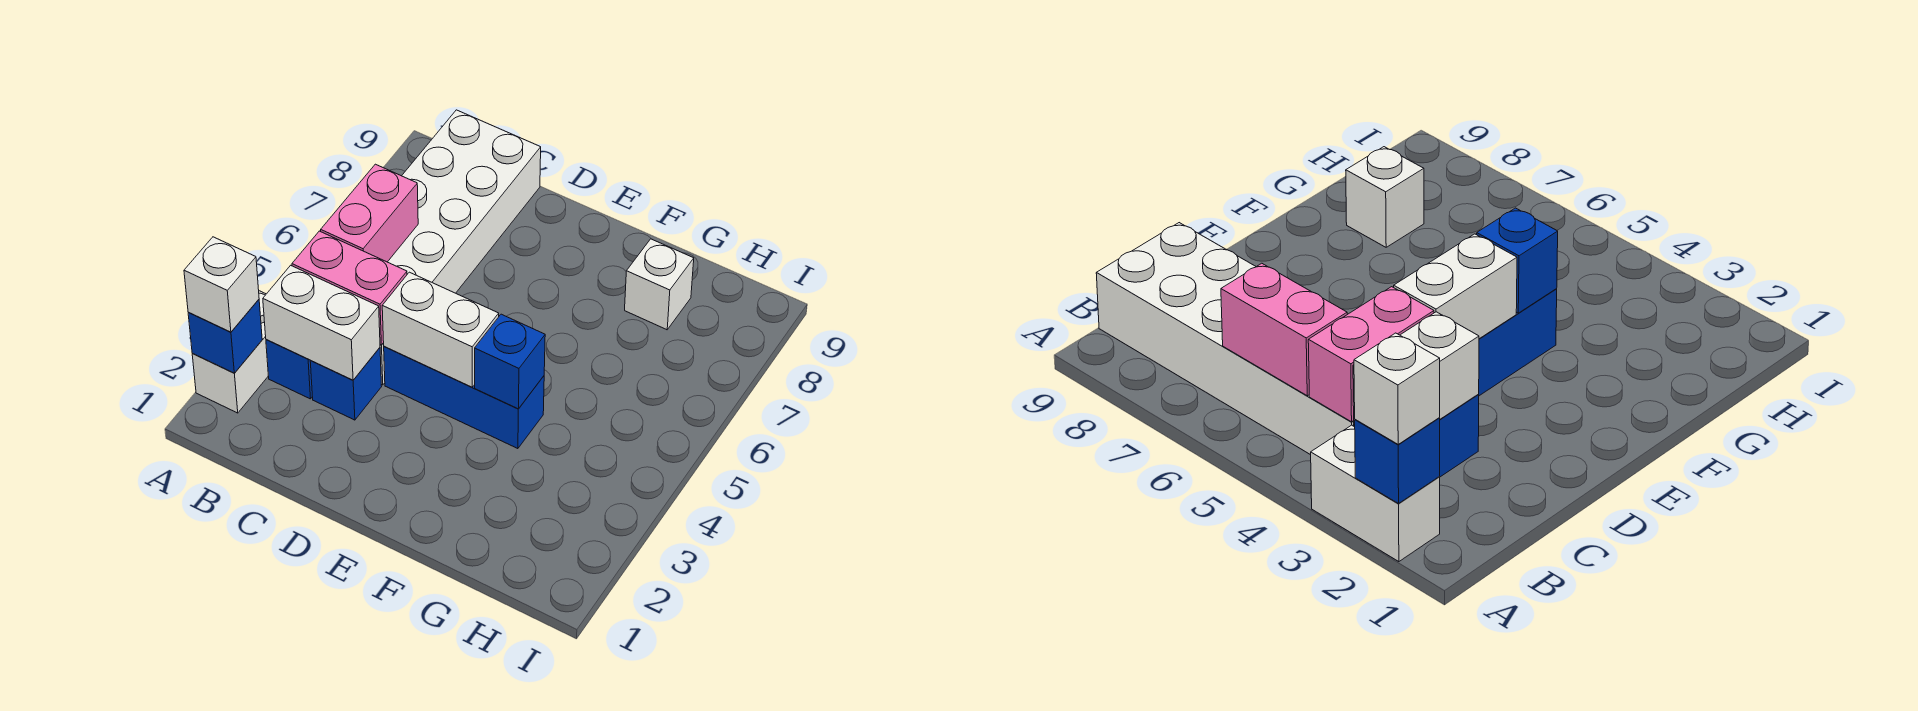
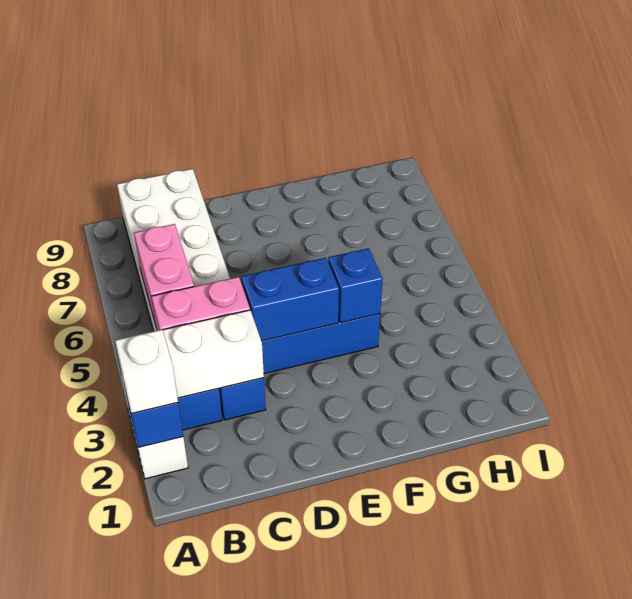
white brick D4:E4 level 2 -> blue brick D4:E4 level 2
white brick G8 level 1 -> none

